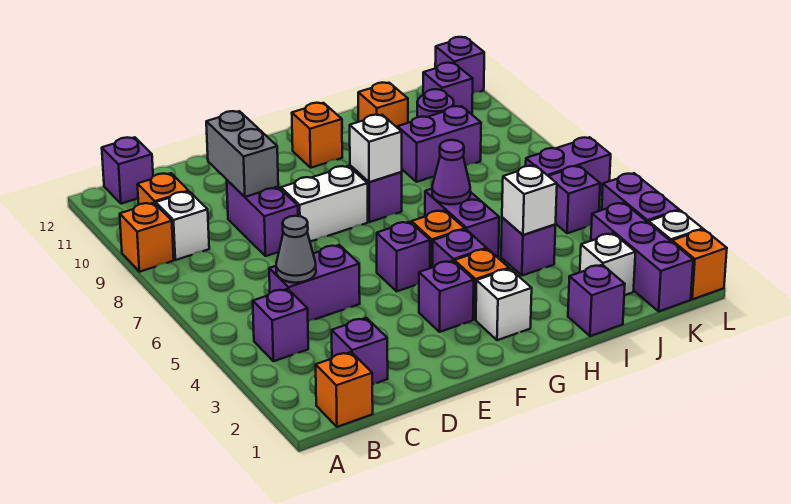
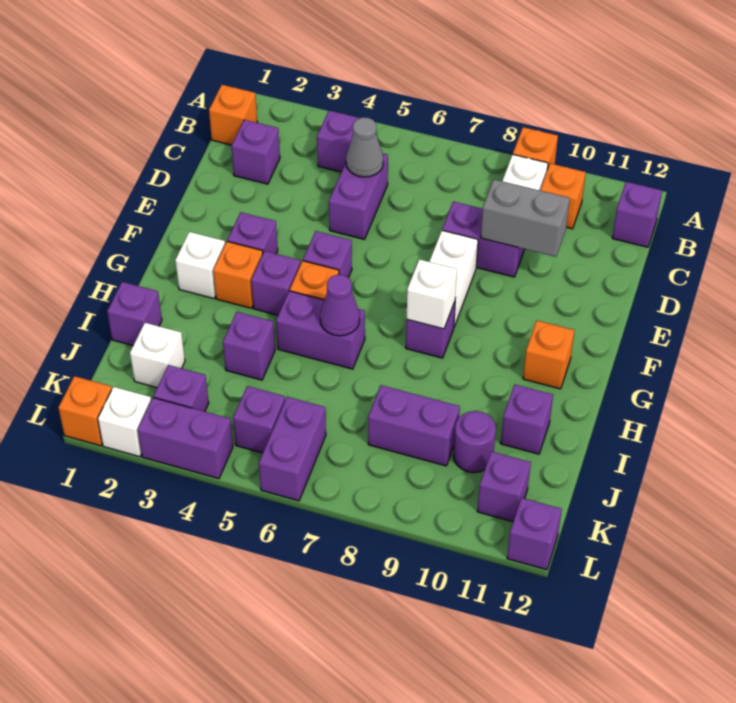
white brick I4 level 2 -> none
purple brick I9:J9 level 1 -> purple brick J8:J9 level 1
orange brick I11 level 1 -> purple brick I11 level 1
purple brick K1:K3 level 1 -> purple brick K3 level 1

